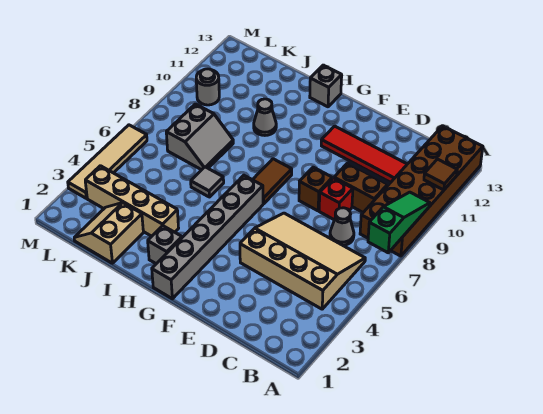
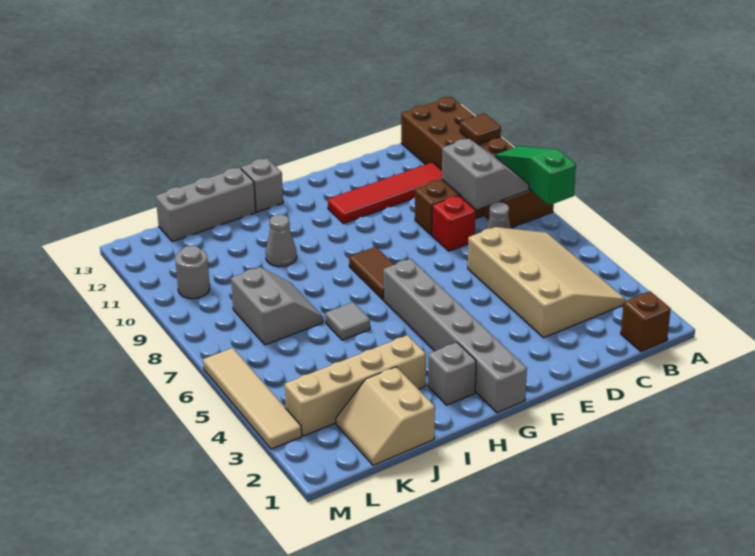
tan slope B4:E6 level 1 top 4 -> tan slope B3:D6 level 1 top D
none -> grey slope B8:C9 level 2 top C
brown brick E8 level 1 -> brown brick B1 level 1
none -> grey brick I13:K13 level 1

